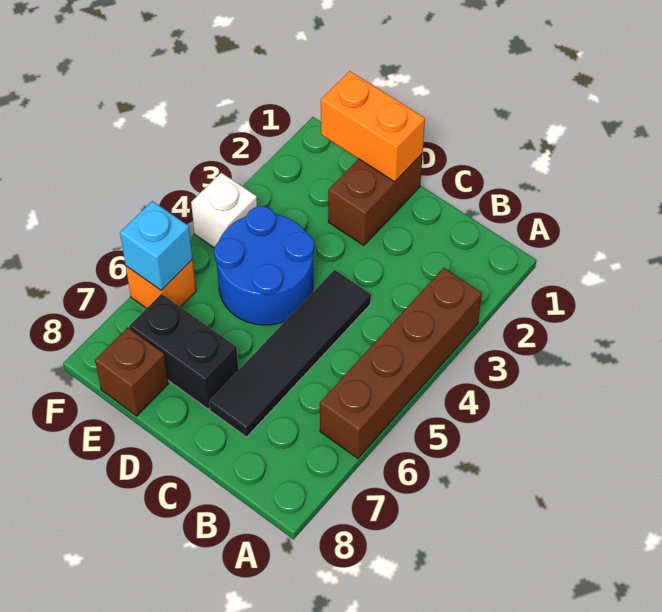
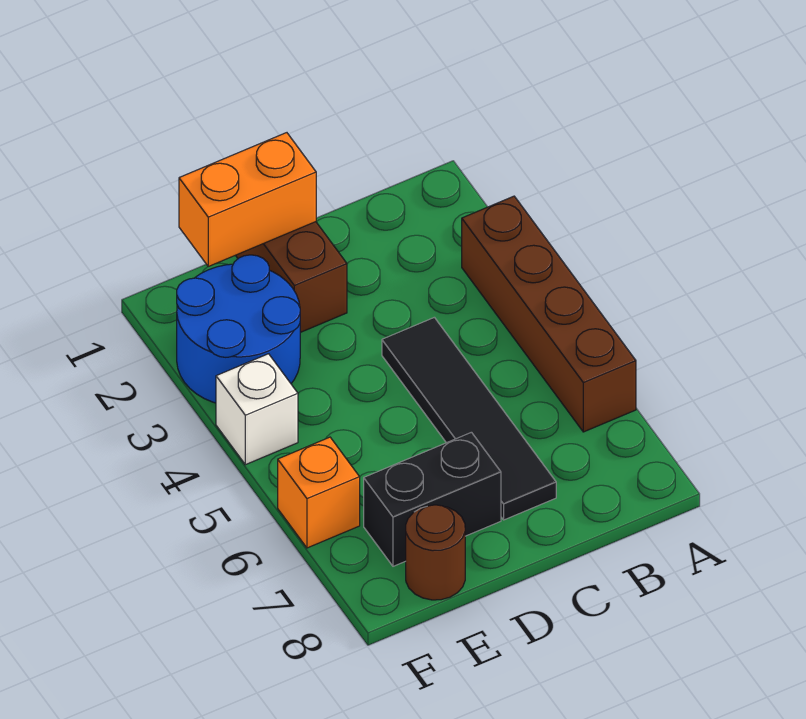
blue round brick D4:E5 level 1 -> blue round brick E2:F3 level 1
brown brick E8 level 1 -> brown round brick E8 level 1
cyan brick F6 level 2 -> none

